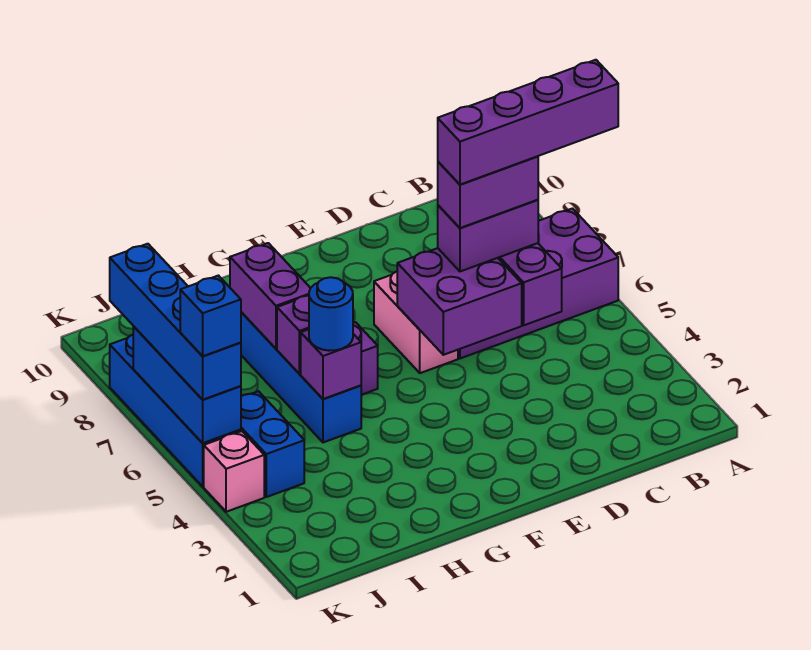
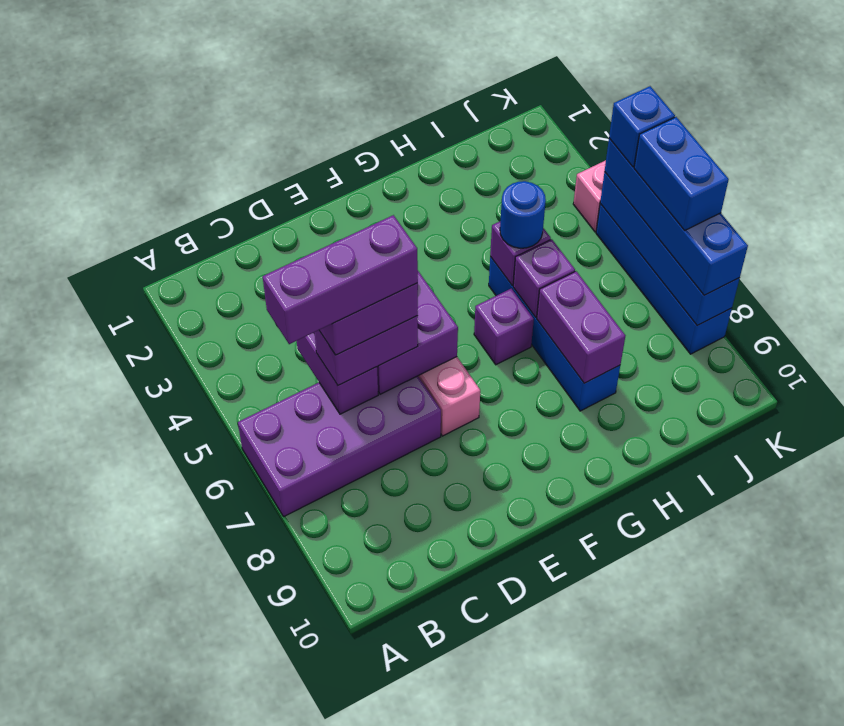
purple brick A6:D6 level 5 -> purple brick B6:D6 level 5
blue brick J4:J5 level 1 -> blue brick K6:K7 level 4
blue brick K5:K7 level 2 -> blue brick K5:K8 level 2

